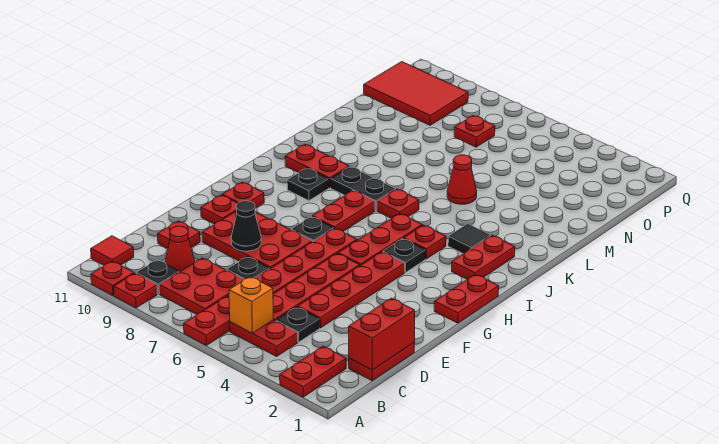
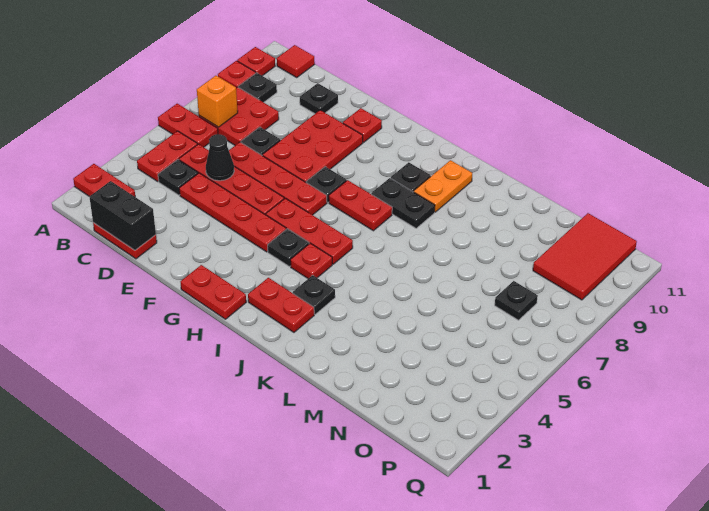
orange brick B5 level 2 -> orange brick B7 level 2
red brick C1:D1 level 2 -> black brick C1:D1 level 2
red cone C9 level 1 -> none
red plate D10 level 1 -> black plate D10 level 1
black cone E8 level 2 -> black cone D5 level 2
red plate G10 level 1 -> none
black tile J3 level 1 -> black plate J3 level 1
red plate J6 level 1 -> none
black plate J7:J8 level 1 -> black plate I8:J8 level 1
red plate J9:J10 level 1 -> orange plate J9:J10 level 1
red cone L5 level 1 -> none
red plate O7 level 1 -> black plate O7 level 1

